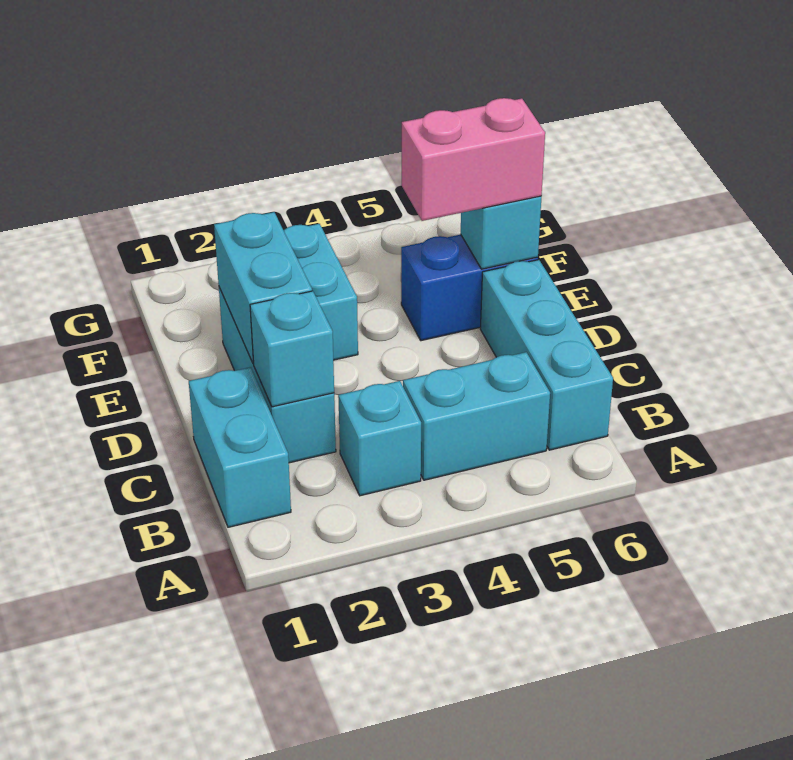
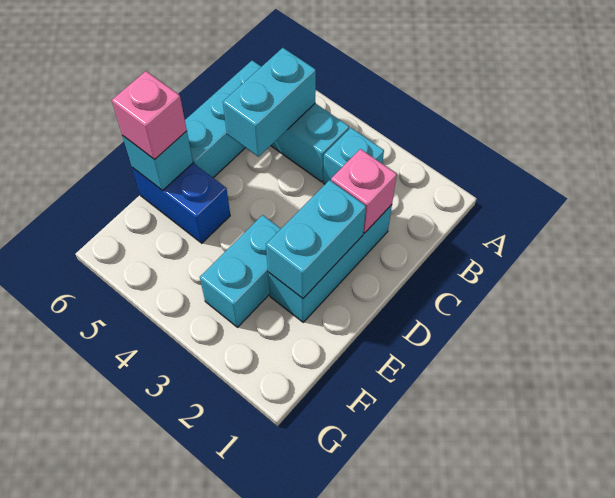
cyan brick B1:C1 level 1 -> cyan brick B5:C5 level 2
cyan brick C2 level 2 -> pink brick C2 level 2
pink brick E5:E6 level 3 -> pink brick E6 level 3

